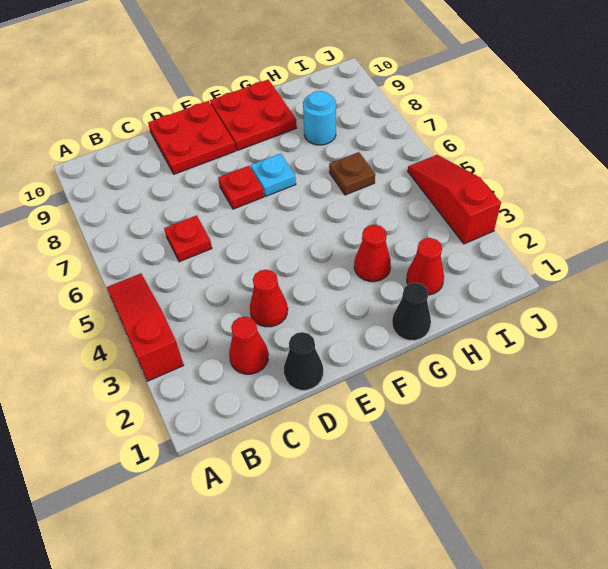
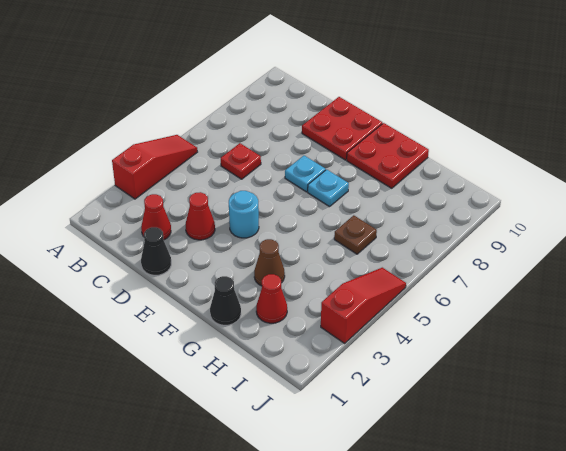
red plate E7 level 1 -> cyan plate E7 level 1
red cone G3 level 1 -> brown cone G3 level 1
cyan round brick H8 level 1 -> cyan round brick E4 level 1

